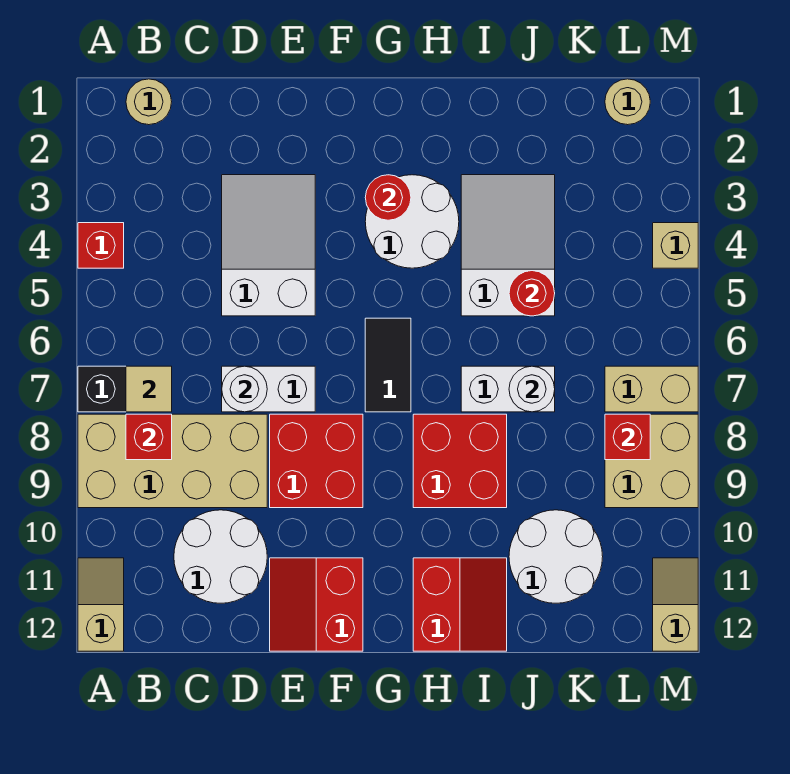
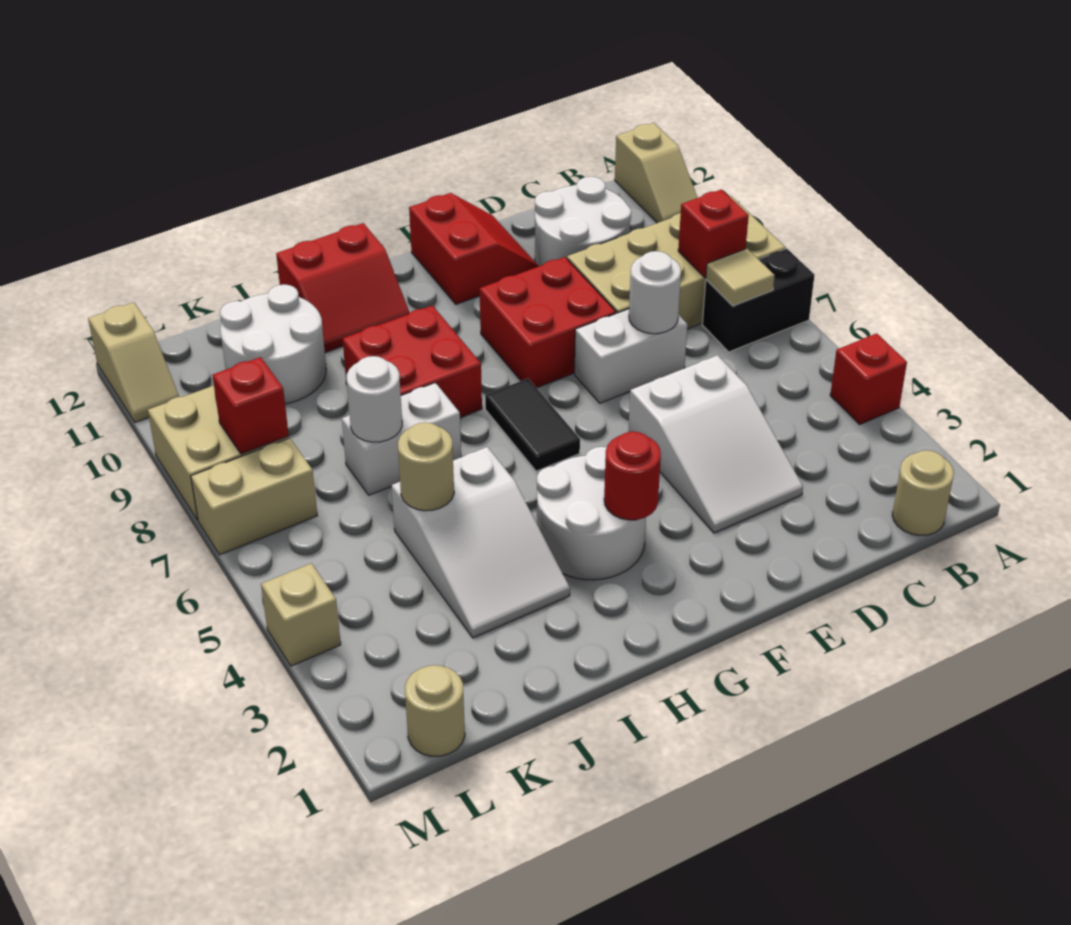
red slope H11:I12 level 1 top H -> red slope H11:I12 level 1 top 12
red round brick J5 level 2 -> tan round brick J5 level 2

